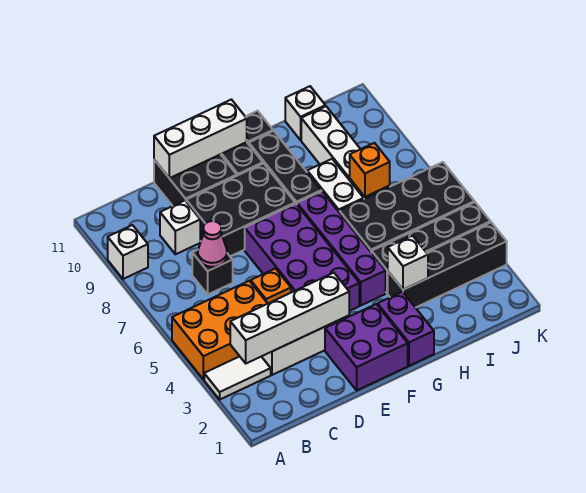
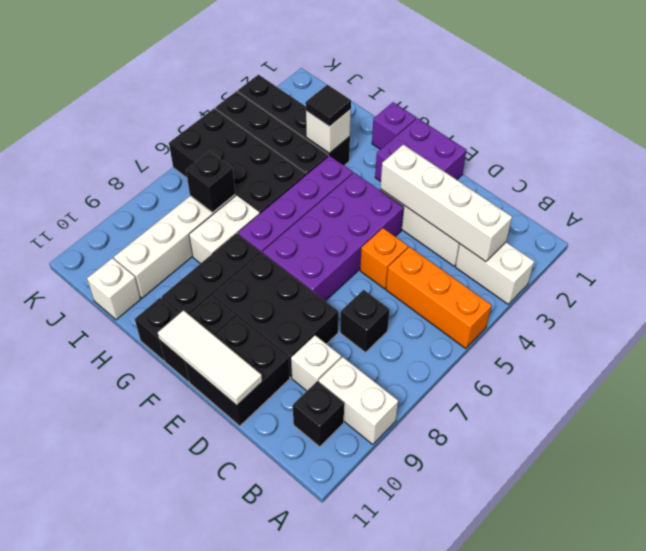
white tile A3:B3 level 1 -> white brick A3:B3 level 1
orange brick A4:C5 level 1 -> orange brick A5:C5 level 1
white brick A9 level 1 -> white brick A9:B9 level 1
none -> black brick B10 level 1
pink cone C7 level 2 -> none
white brick D11:F11 level 2 -> white tile D11:F11 level 2
purple brick G1:G2 level 1 -> purple brick G1 level 1
none -> black tile H3 level 3
orange brick I7 level 2 -> black brick I7 level 2

